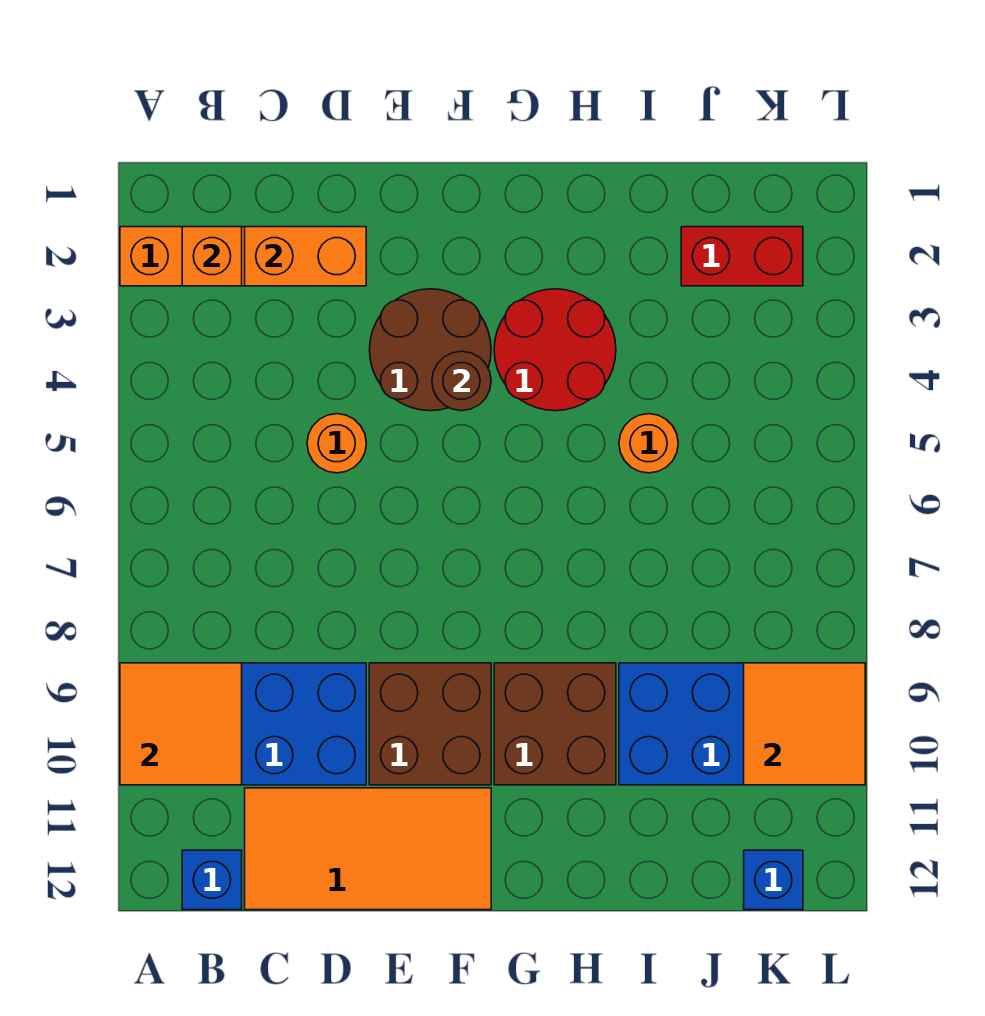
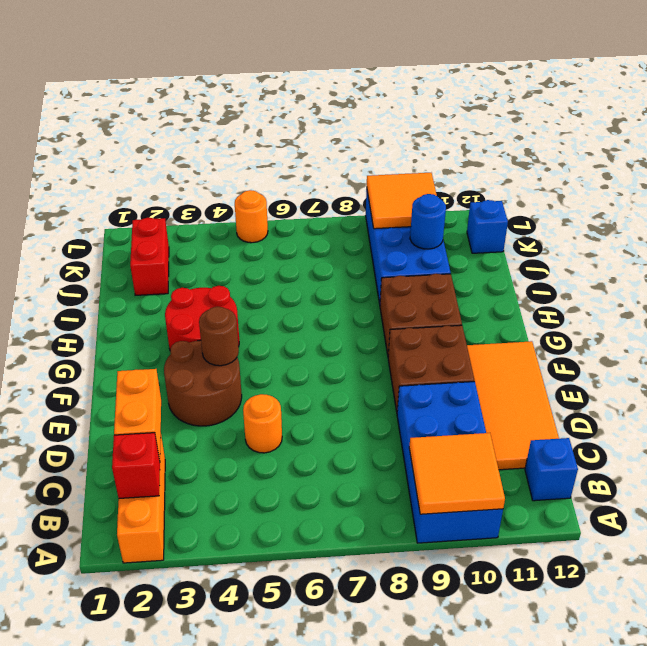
orange brick B2 level 2 -> red brick B2 level 2
orange round brick I5 level 1 -> orange round brick L5 level 1
none -> blue round brick J10 level 2

